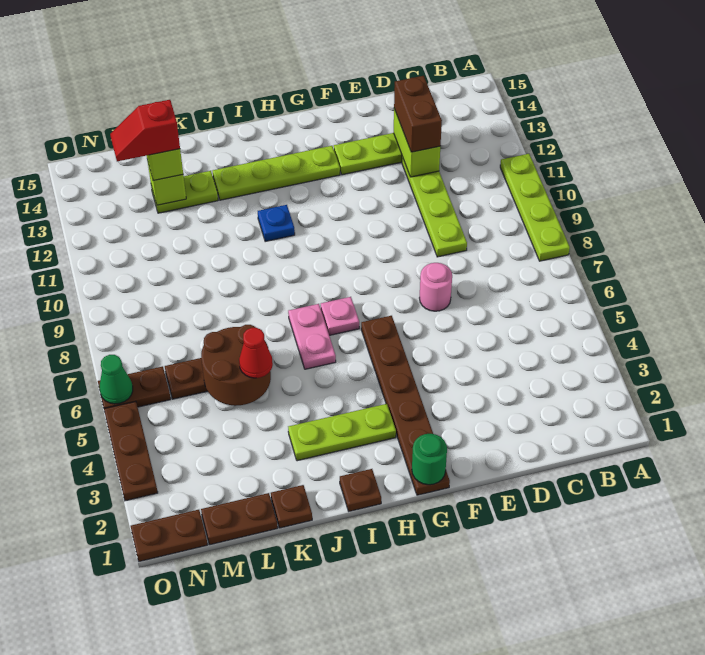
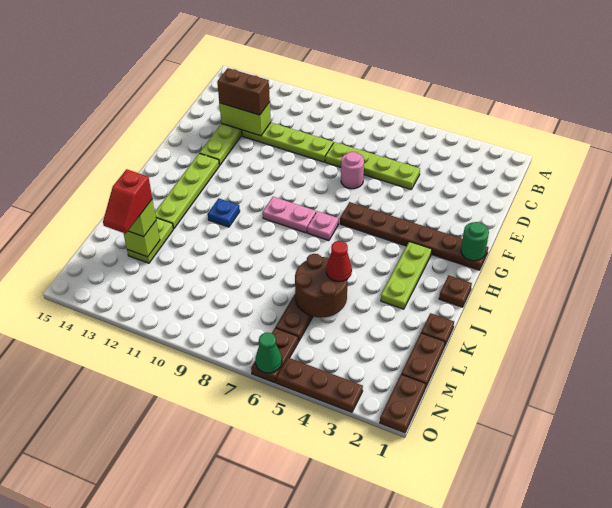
lime plate A8:A11 level 1 -> lime plate D5:D8 level 1
pink plate I6:I7 level 1 -> pink plate H8:H9 level 1

